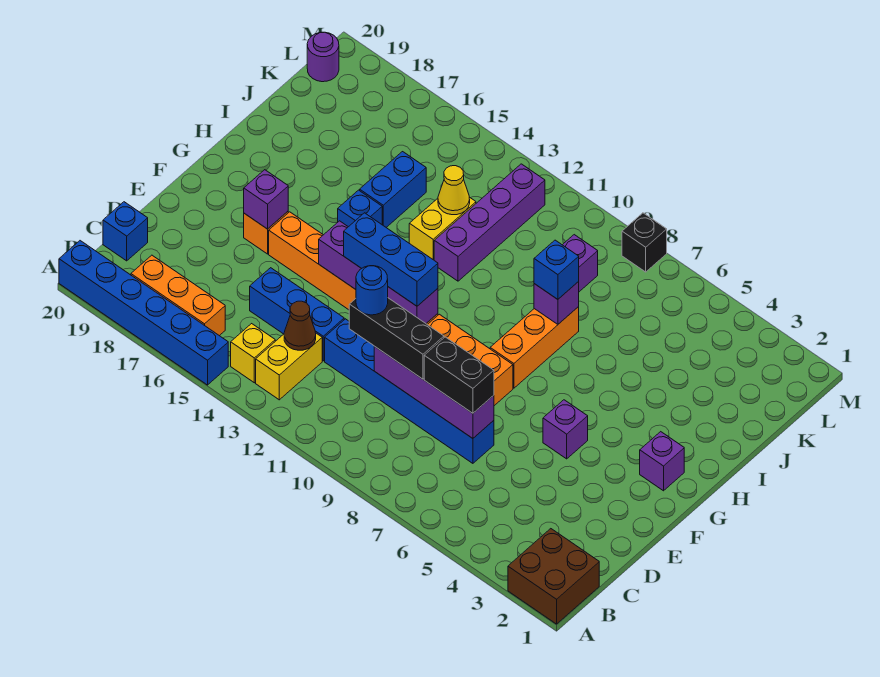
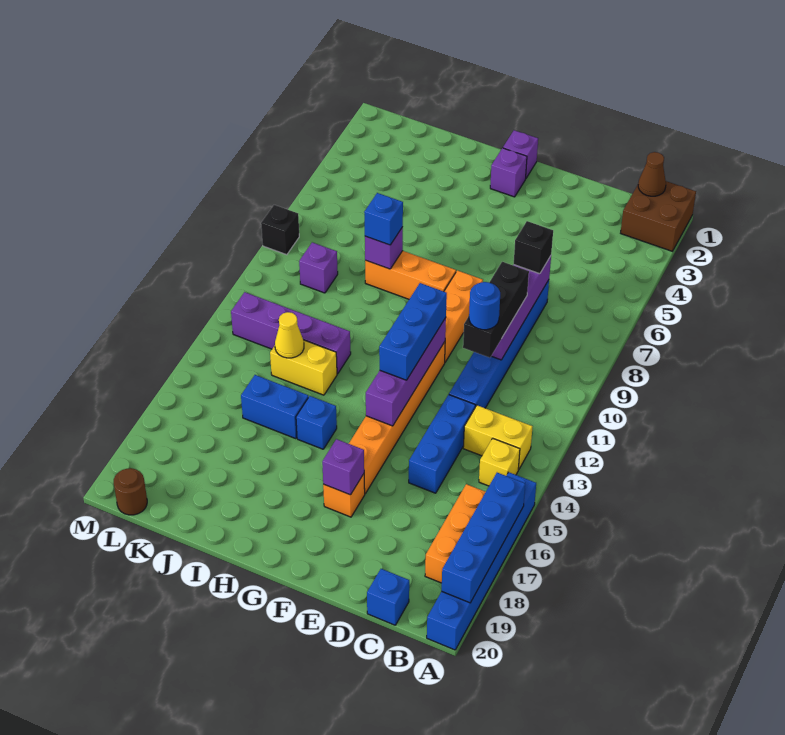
none -> blue brick A16:A19 level 2
brown cone C13 level 2 -> brown cone B1 level 2
black brick D7:D8 level 3 -> black brick D7 level 3
purple brick F5 level 1 -> purple brick G1 level 1
purple round brick L20 level 1 -> brown round brick L20 level 1

